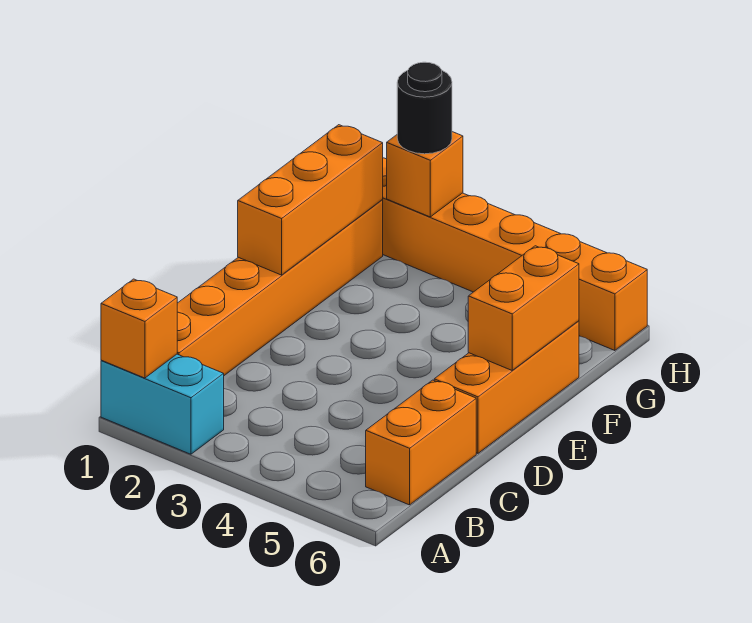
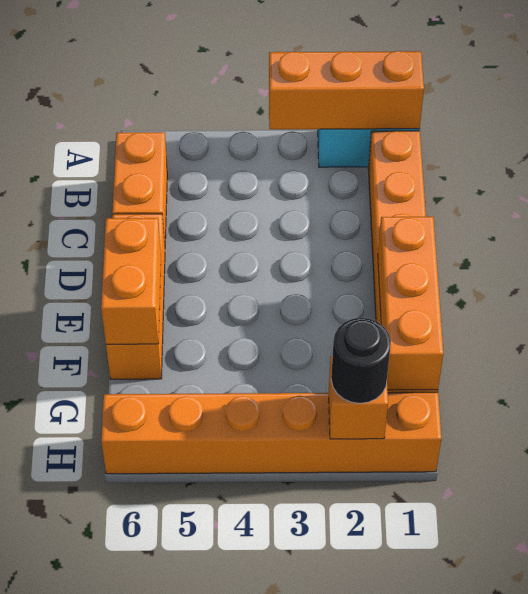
orange brick A1 level 2 -> orange brick A1:A3 level 2

